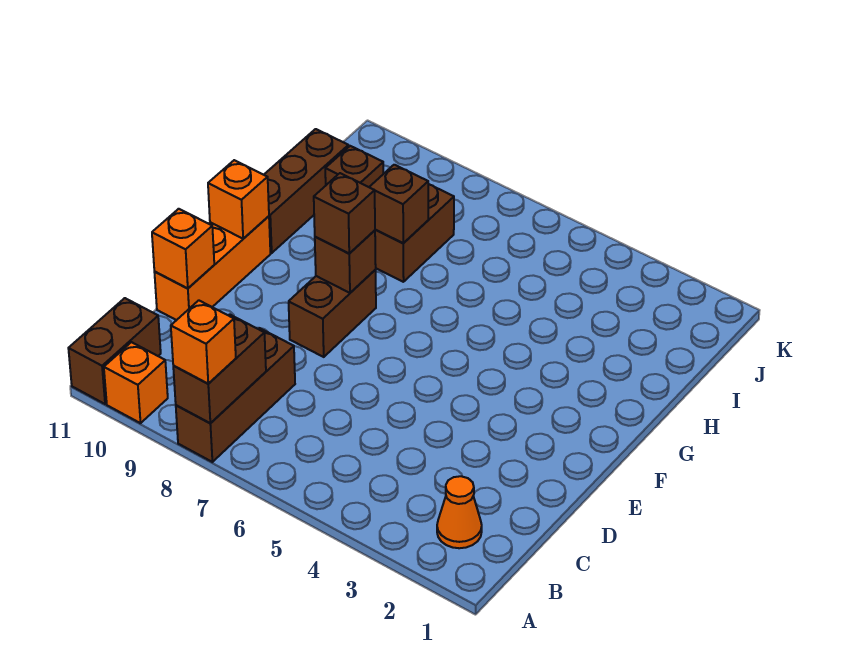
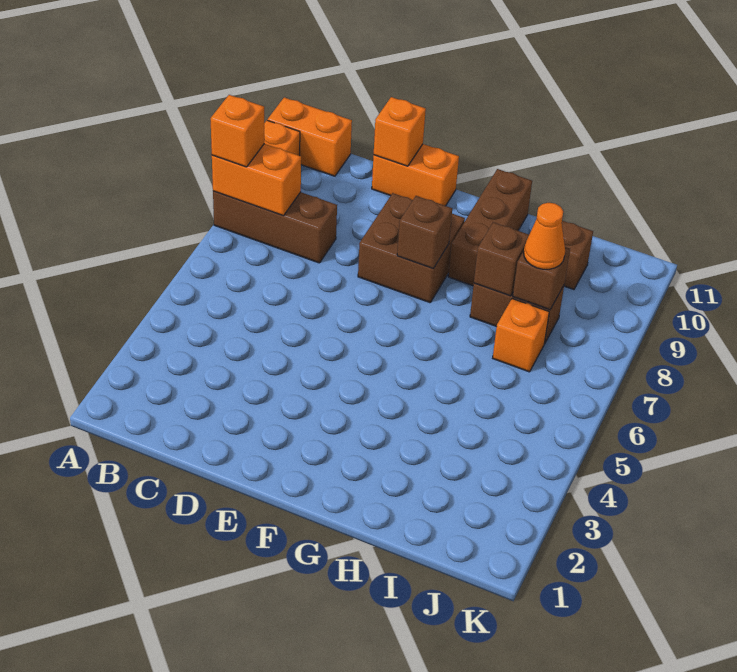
brown brick A8:B8 level 2 -> orange brick A8:B8 level 2
brown brick A11:B11 level 1 -> orange brick A11:B11 level 1
orange cone B2 level 1 -> orange cone I8 level 3
orange brick D11:F11 level 1 -> orange brick D11:E11 level 1
brown brick E8:F8 level 1 -> brown brick E8:F9 level 1
brown brick F8 level 3 -> brown brick I8 level 2
orange brick F11 level 2 -> orange brick I7 level 1
brown brick G11:I11 level 1 -> brown brick G9:G11 level 1

